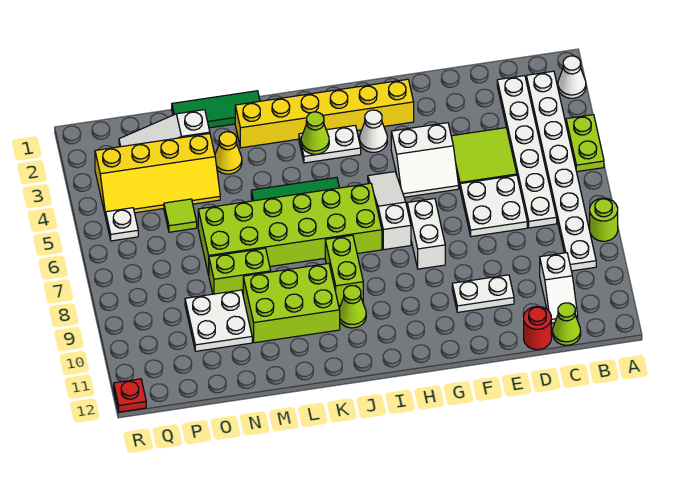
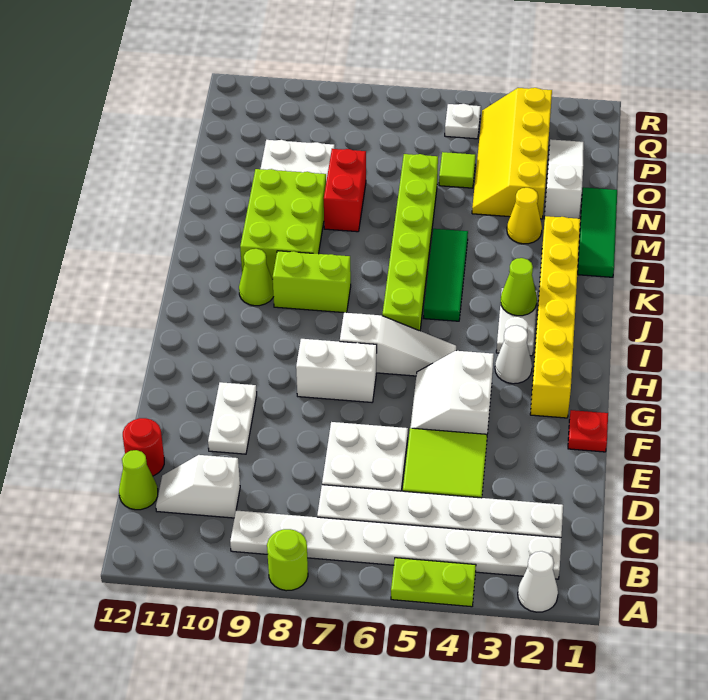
lime brick I6:N7 level 1 -> lime brick I6:N6 level 1
lime brick M8:N8 level 1 -> red brick M8:N8 level 1
red plate R12 level 1 -> red plate F1 level 1

